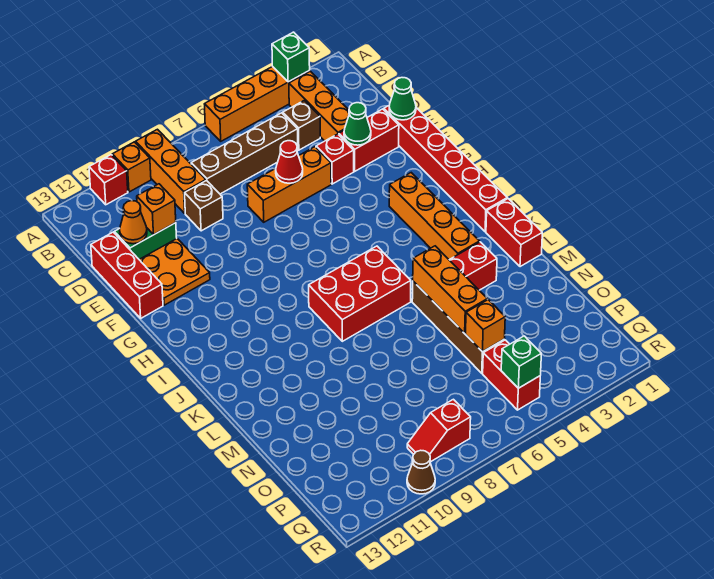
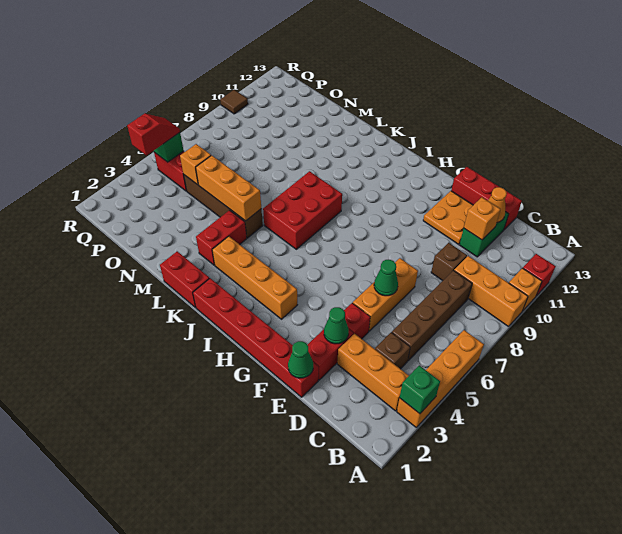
red cone E6 level 2 -> green cone E6 level 2
red slope Q8:Q9 level 1 top 8 -> red slope Q4:Q5 level 3 top 4
brown cone R10 level 1 -> brown tile R10 level 1

